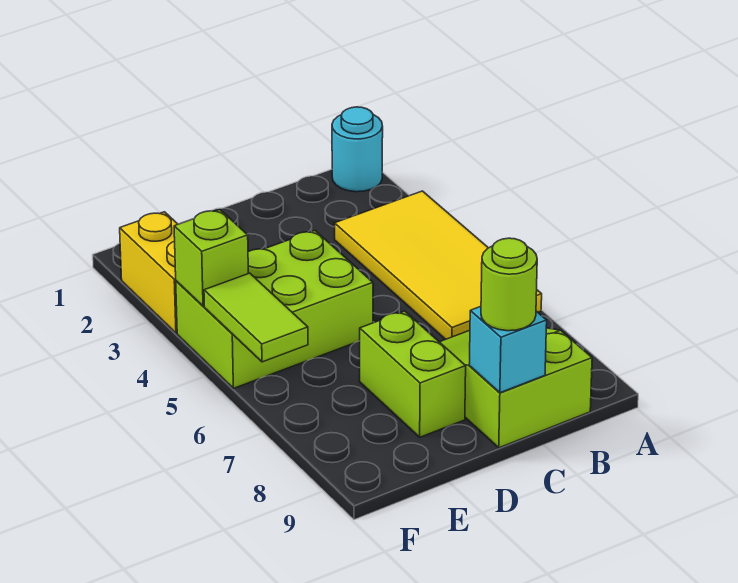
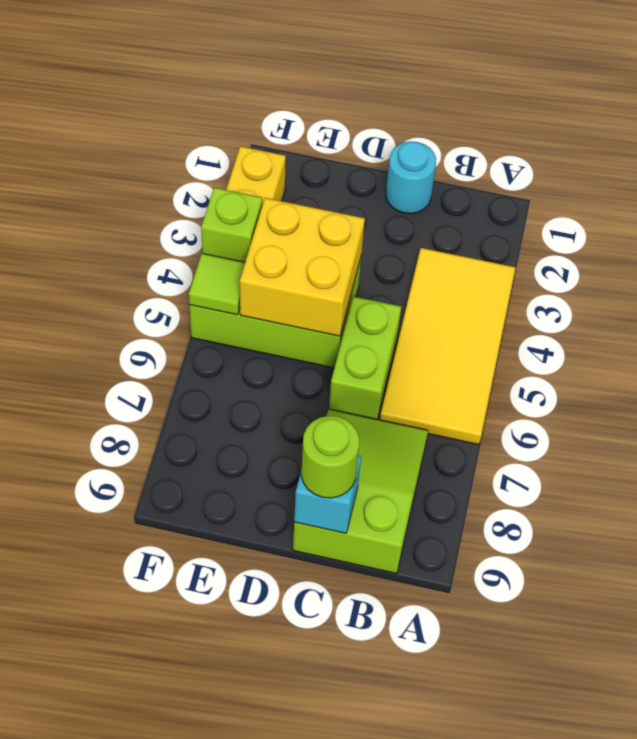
cyan round brick A1 level 1 -> cyan round brick C1 level 1
none -> yellow brick D4:E5 level 2
lime brick D7:D8 level 1 -> lime brick C5:C6 level 1
lime tile F5:F6 level 2 -> lime tile F5 level 2

